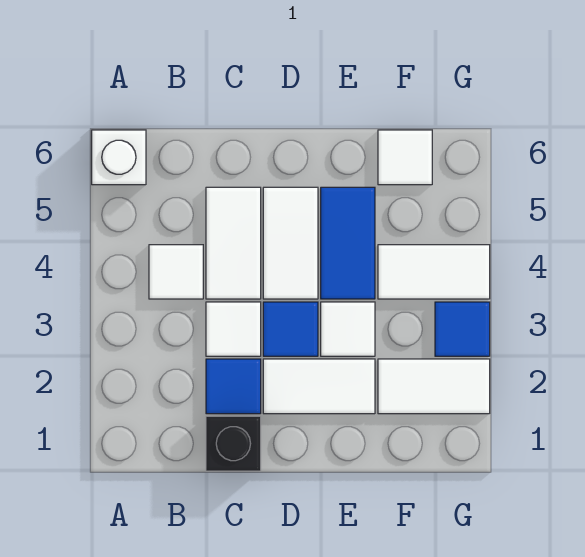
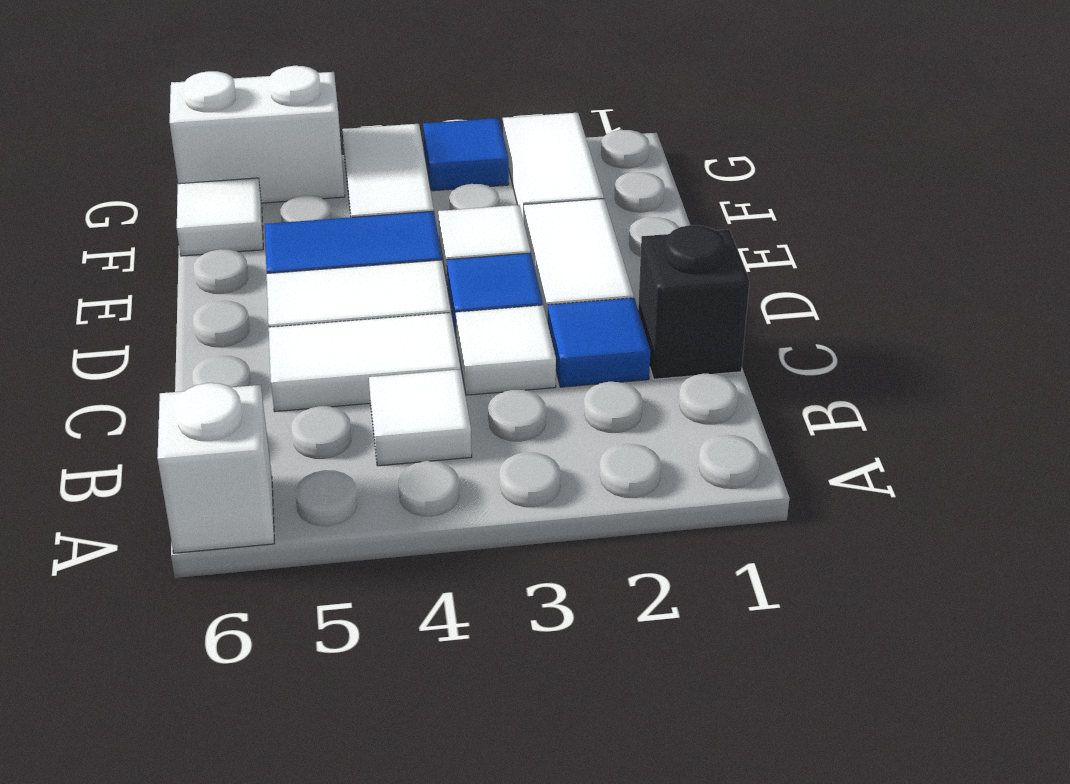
none -> white brick G5:G6 level 1

